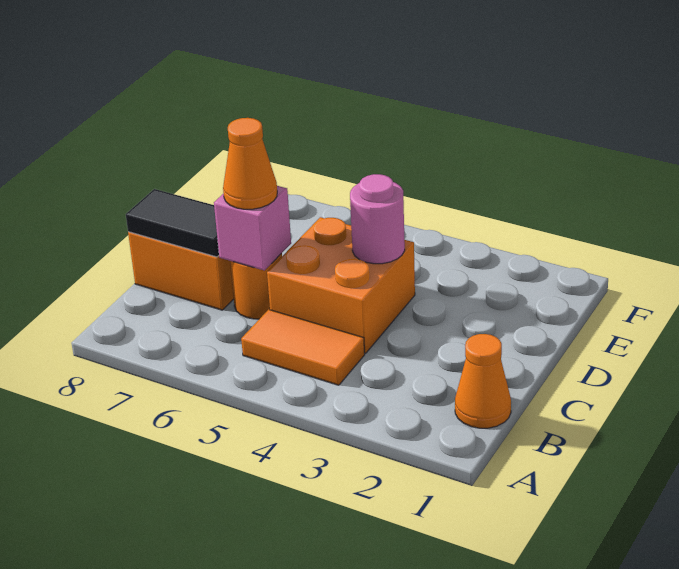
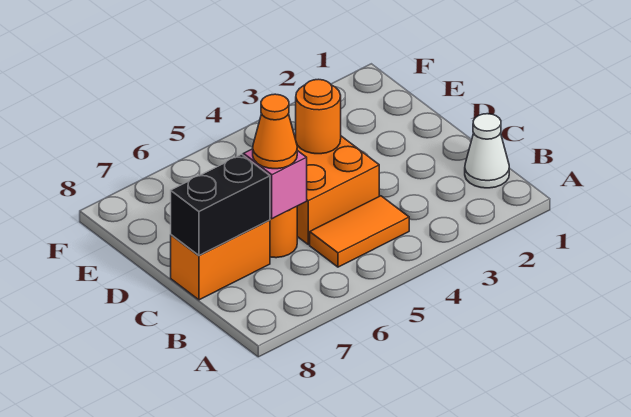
orange cone B1 level 1 -> white cone B1 level 1
black tile C7:C8 level 2 -> black brick C7:C8 level 2
pink round brick D4 level 2 -> orange round brick D4 level 2

